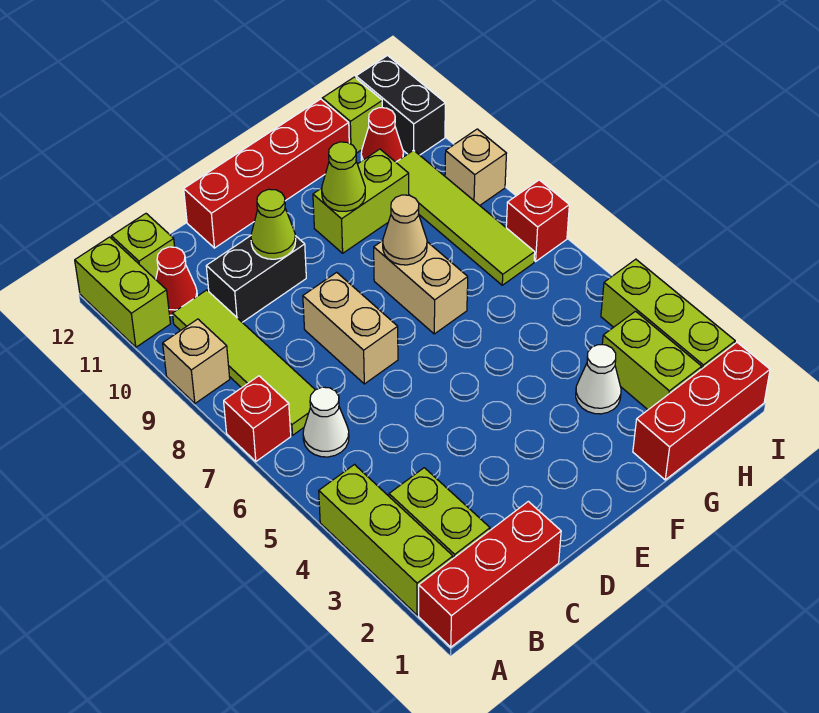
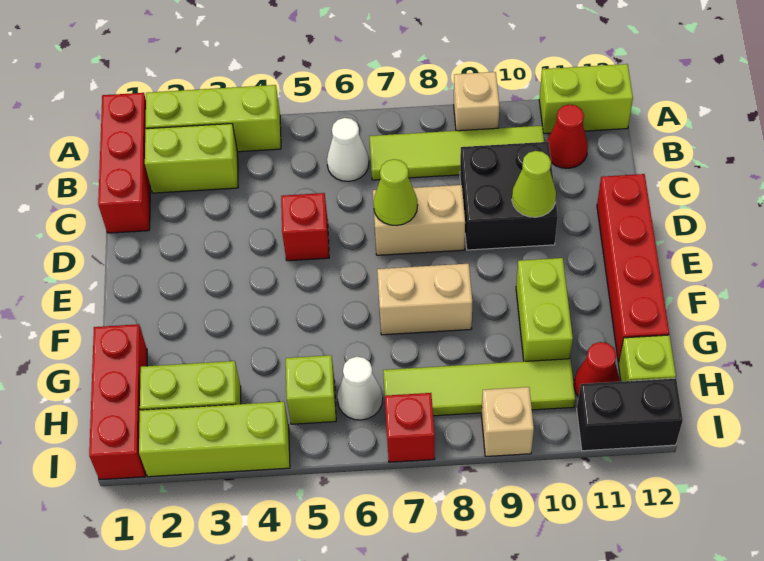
red brick A7 level 1 -> red brick D5 level 1
lime brick B12 level 1 -> lime brick H5 level 1
black brick C10:D10 level 1 -> black brick C9:D10 level 1
tan cone F8 level 2 -> none
lime cone F10 level 2 -> lime cone D7 level 2
white cone G3 level 1 -> white cone H6 level 1

